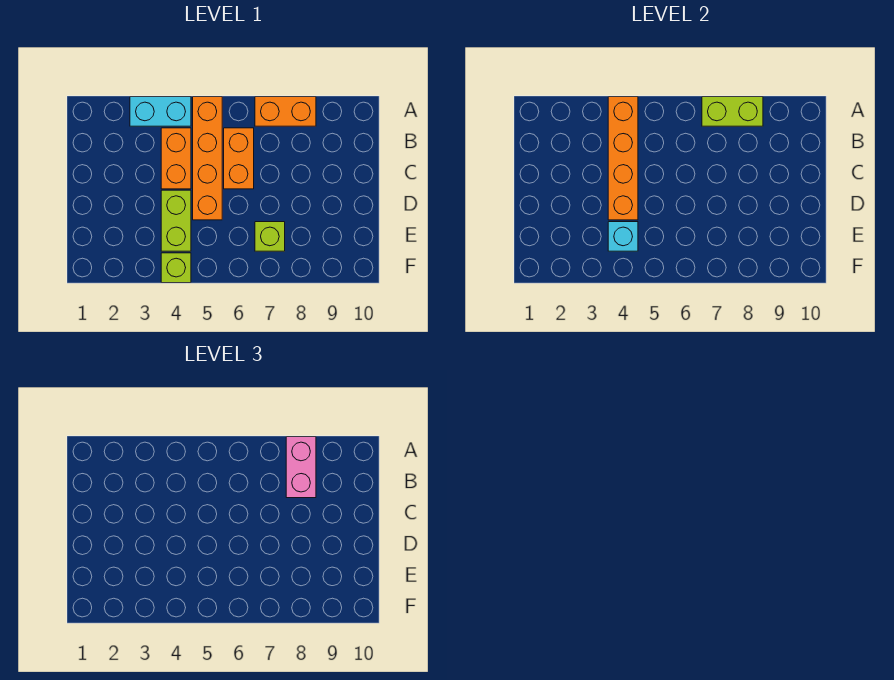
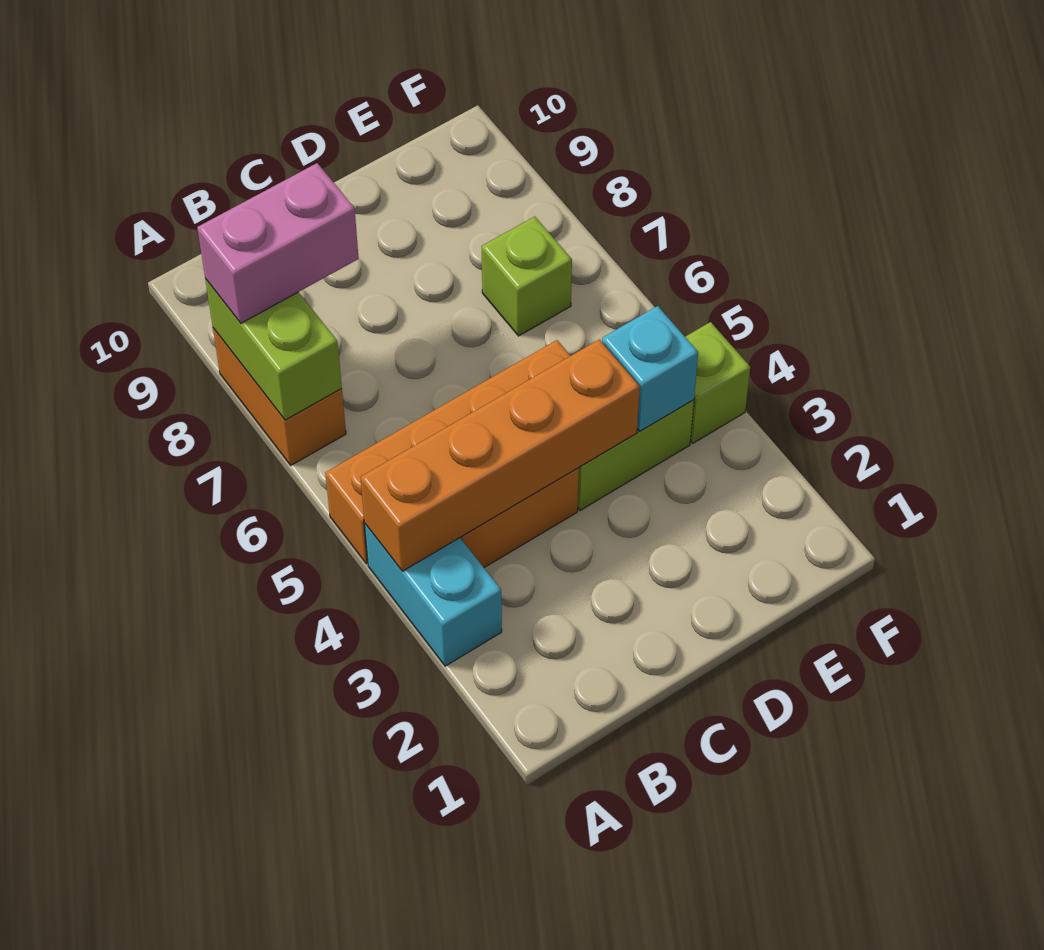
orange brick B6:C6 level 1 -> none

